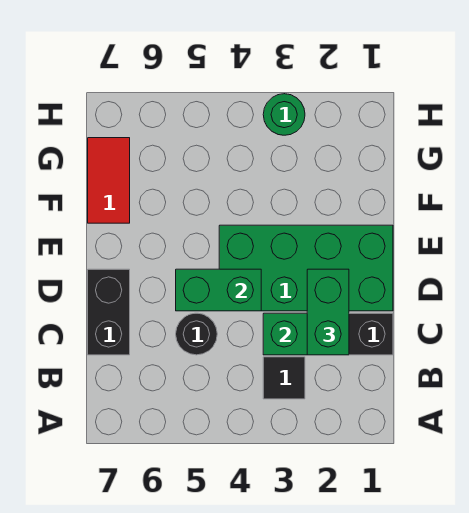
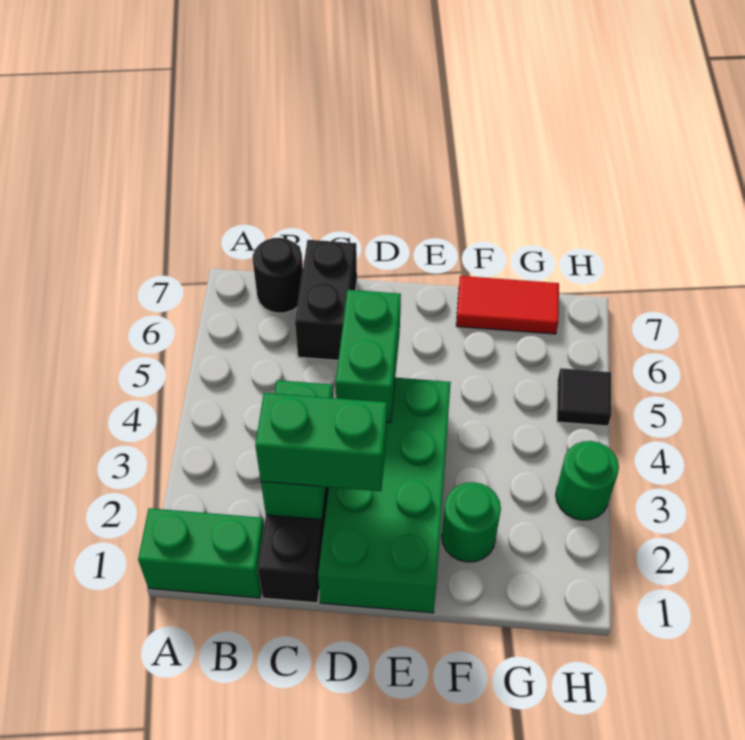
none -> green brick A1:B1 level 1
black tile B3 level 1 -> black tile H5 level 1
black round brick C5 level 1 -> black round brick B7 level 1
black brick C7:D7 level 1 -> black brick C6:C7 level 1
none -> green round brick F2 level 1

